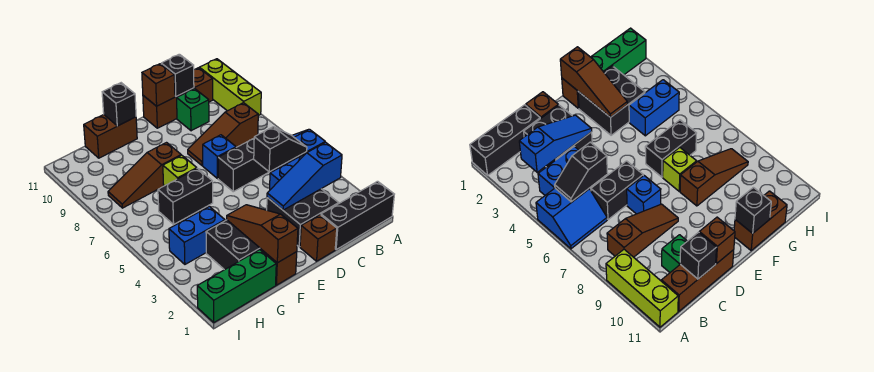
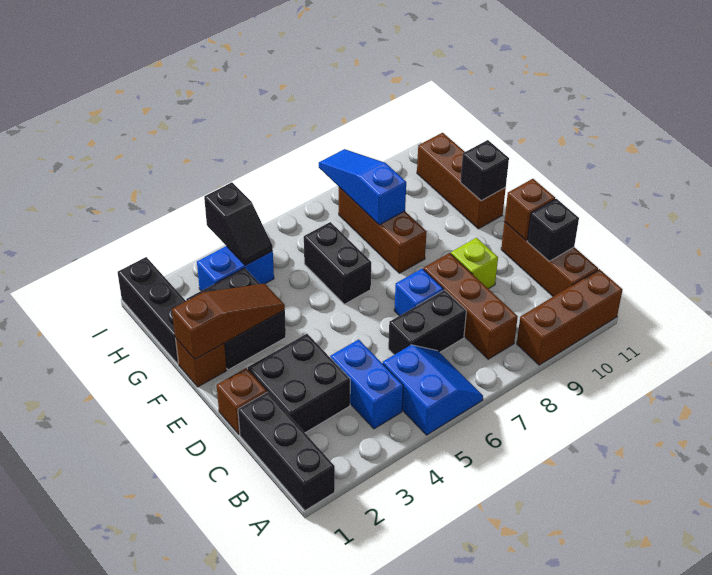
lime brick A9:A11 level 1 -> brown brick A9:A11 level 1
blue slope B3:D3 level 2 top B -> blue slope G8:I8 level 2 top G
black slope B5:C5 level 2 top C -> black slope H4:I4 level 2 top I
brown slope B8:D8 level 1 top B -> brown brick B8:D8 level 1
black brick C6:D6 level 1 -> black brick C6:C7 level 1
green brick C10 level 1 -> none
lime brick F7 level 1 -> lime brick D9 level 1
brown slope F8:H8 level 1 top F -> brown brick F8:H8 level 1
brown brick F11:G11 level 1 -> brown brick F11:H11 level 1
green brick G1:I1 level 1 -> black brick G1:I1 level 1
blue brick G4:H4 level 1 -> blue brick H3:H4 level 1

